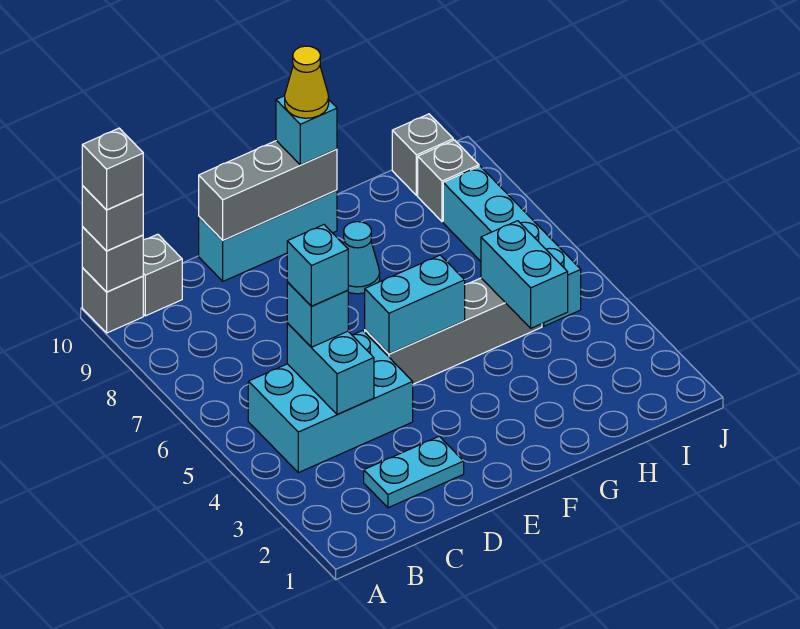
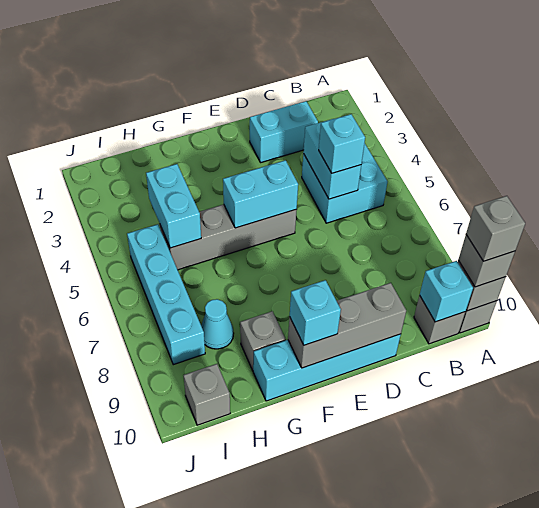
cyan brick B4:D5 level 1 -> cyan brick B4:C5 level 1
cyan plate C2:D2 level 1 -> cyan brick C2:D2 level 1
cyan brick C5 level 4 -> cyan brick B10 level 2
cyan brick D10:F10 level 1 -> cyan brick D10:G10 level 1
cyan cone F8 level 1 -> cyan cone H8 level 1
yellow cone F10 level 4 -> none
grey brick I9 level 1 -> grey brick G9 level 1

